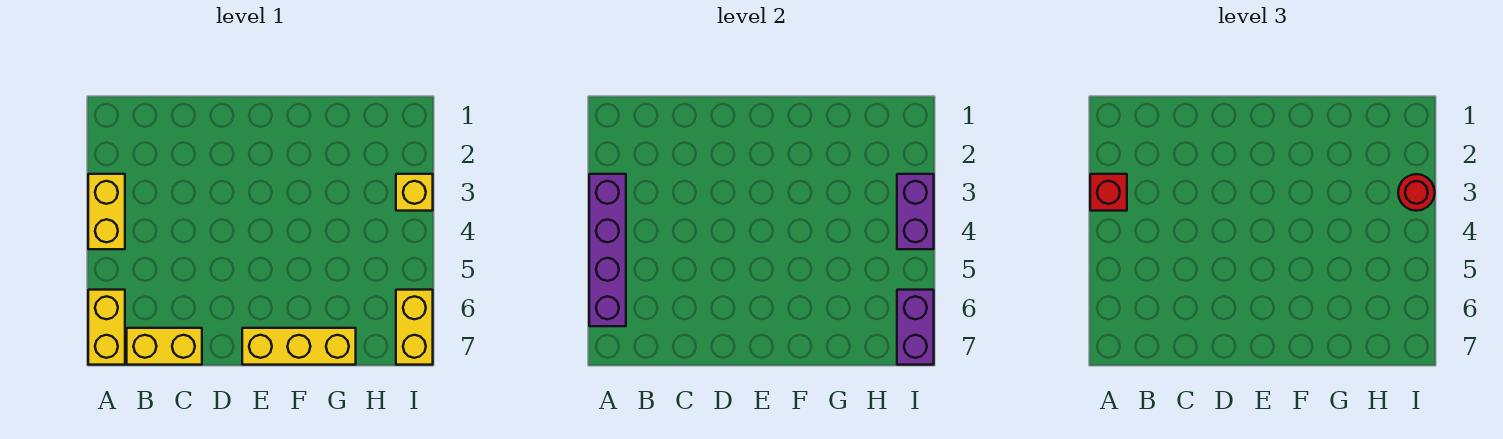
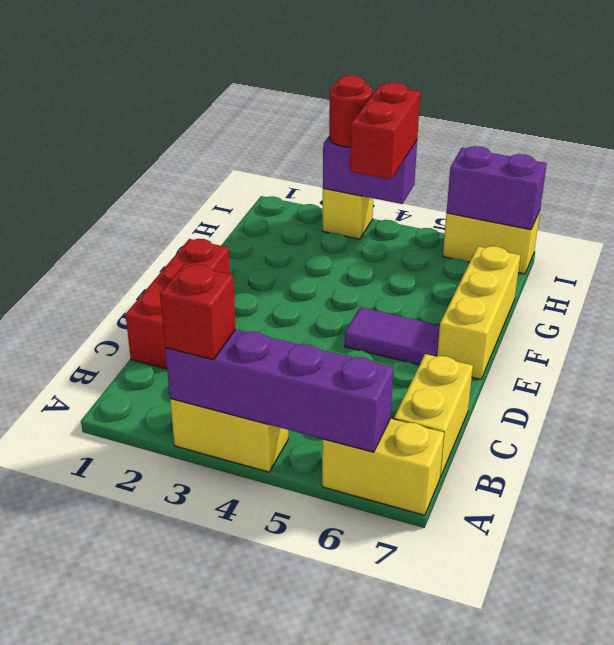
none -> red brick C1:E1 level 1
none -> purple tile E5:E6 level 1
none -> red brick H4:I4 level 3

